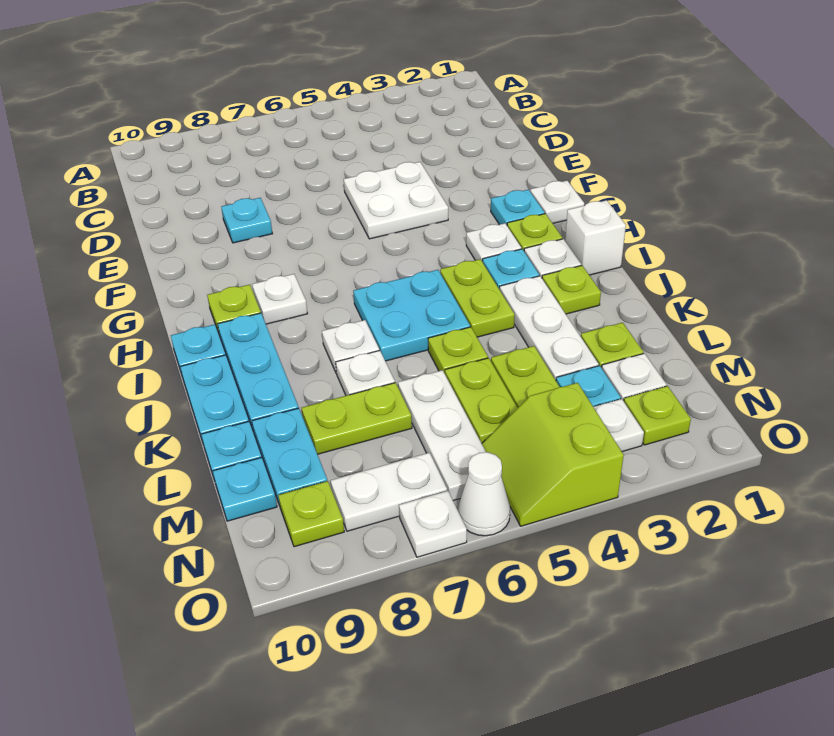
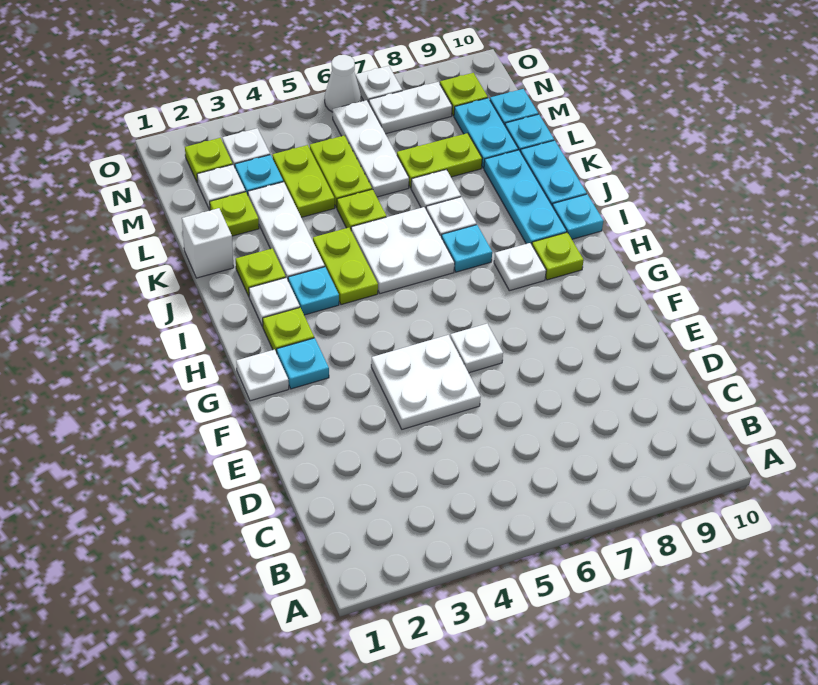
cyan plate E8 level 1 -> cyan plate I7 level 1
white plate H3 level 1 -> white plate F6 level 1
white brick I1 level 1 -> white brick K1 level 1
cyan plate I5:J6 level 1 -> white plate I5:J6 level 1
lime slope N4:O5 level 1 top 4 -> none

